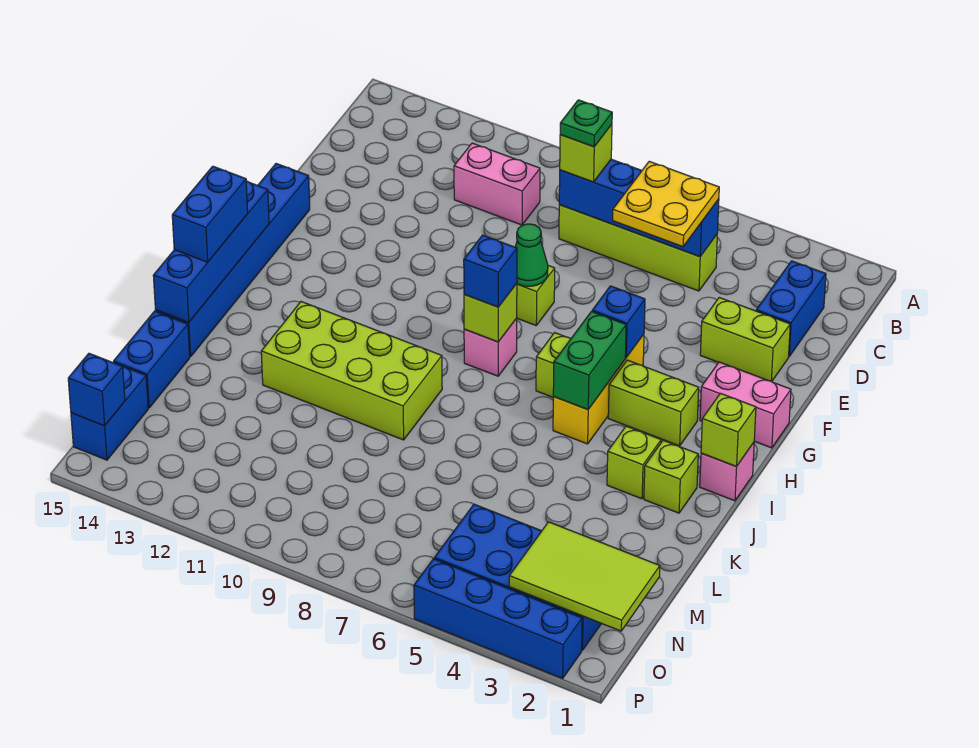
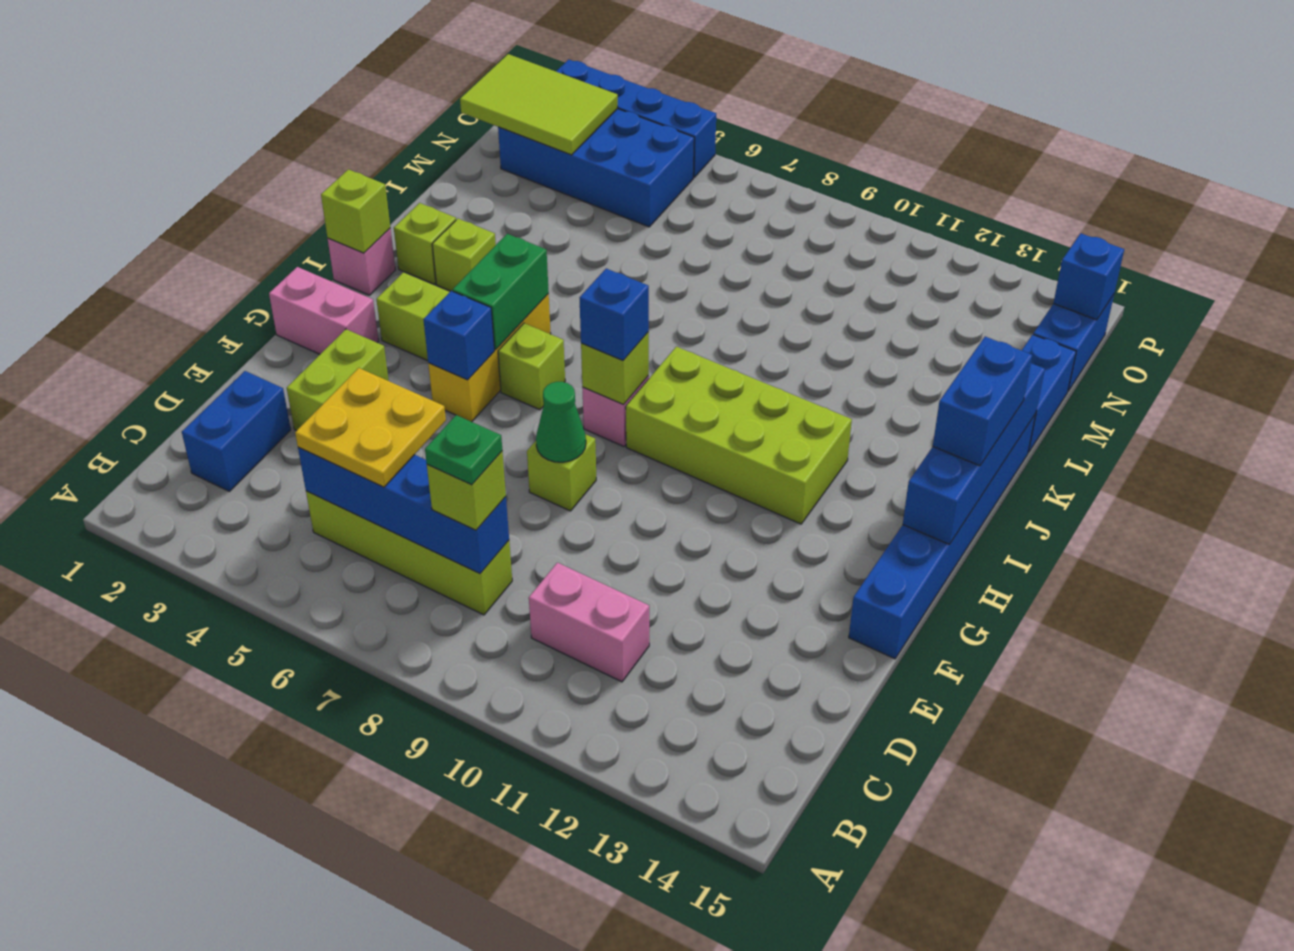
lime brick E2:E3 level 1 -> lime brick E3:F3 level 1
lime brick J9:K12 level 1 -> lime brick H9:I12 level 1

